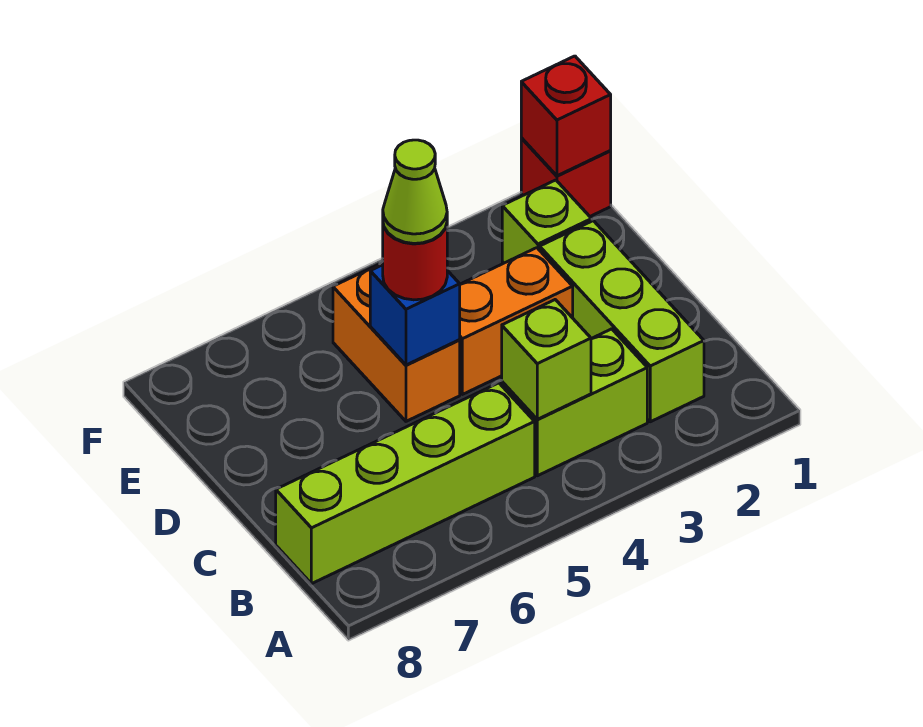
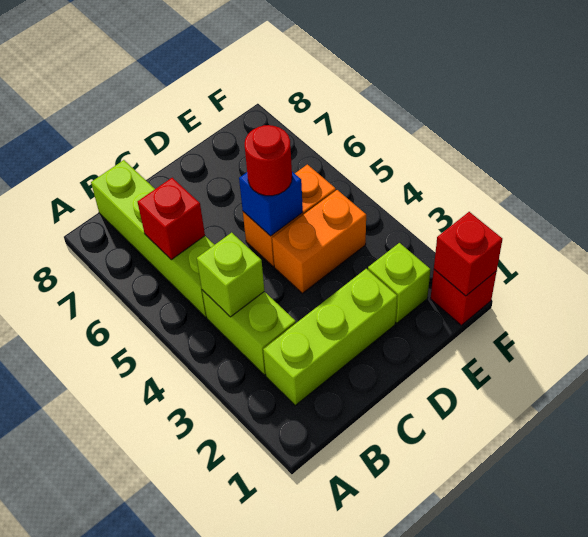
none -> red brick B6 level 2
orange brick D3:D4 level 1 -> orange brick D4:E4 level 1
lime cone D5 level 4 -> none

